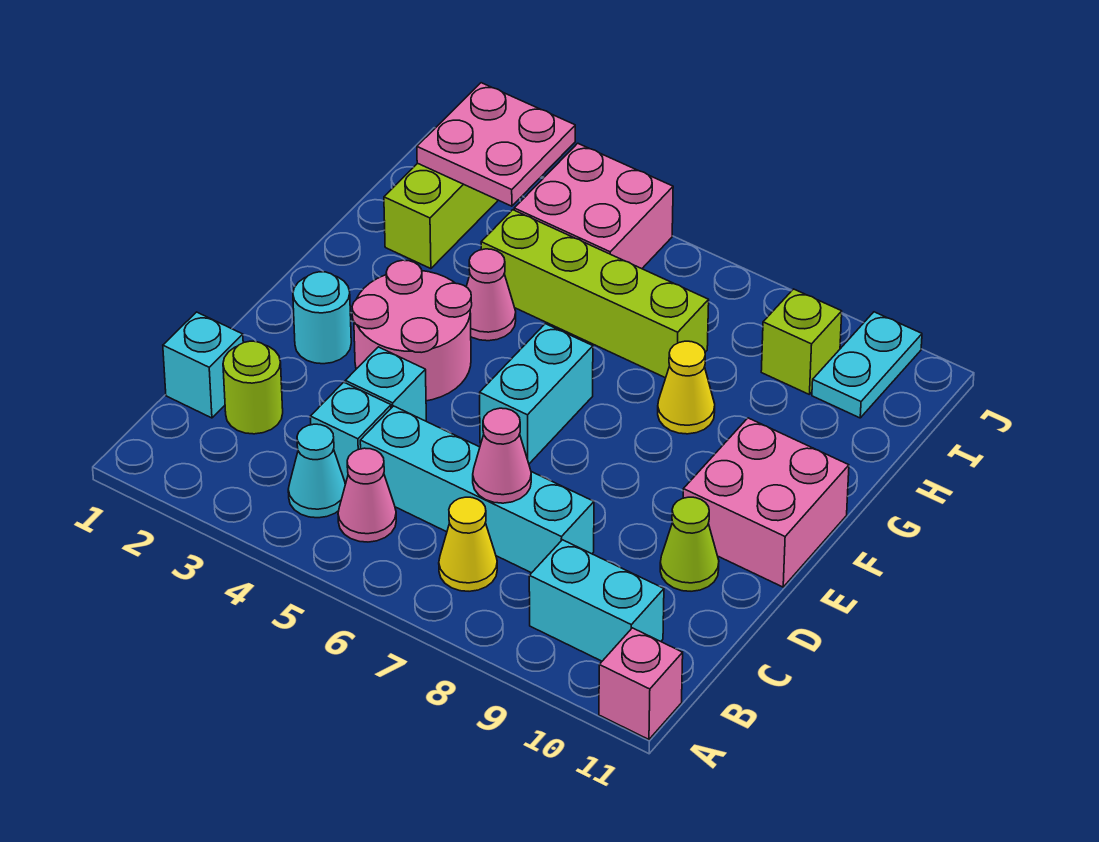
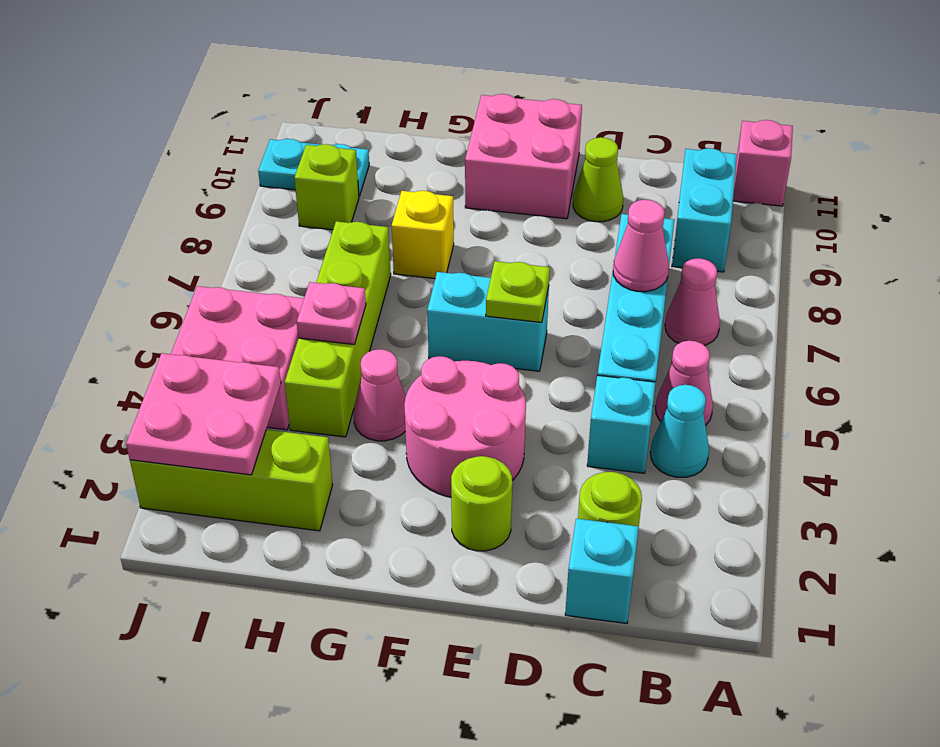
yellow cone B7 level 1 -> pink cone B7 level 1
cyan brick D4 level 1 -> none
cyan round brick E2 level 1 -> lime round brick E2 level 1
none -> lime plate E6 level 2
yellow cone G8 level 1 -> yellow brick G8 level 1
none -> pink plate H5 level 2

